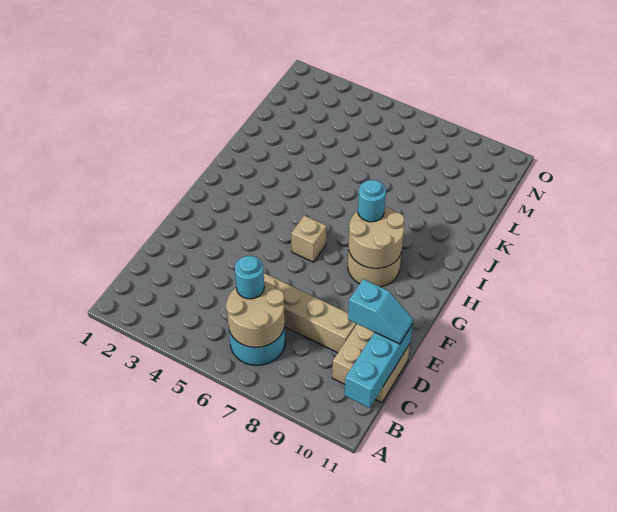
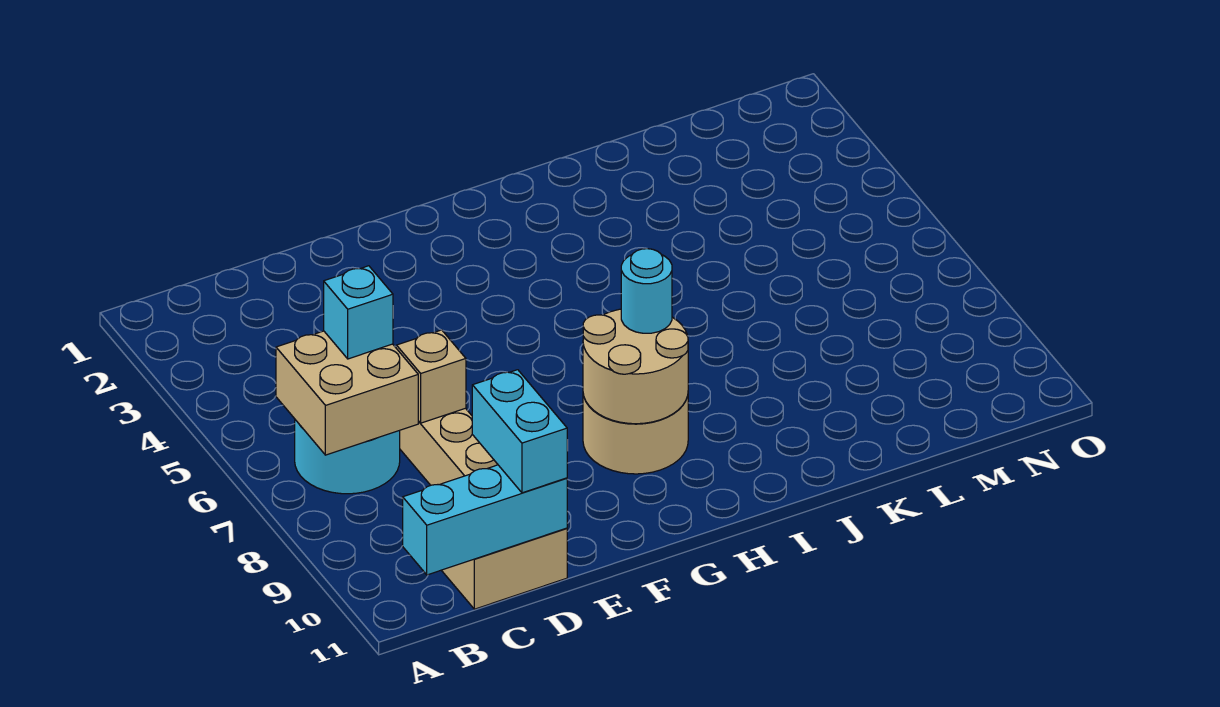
tan round brick B6:C7 level 2 -> tan brick B6:C7 level 2
cyan round brick C6 level 3 -> cyan brick C6 level 3
cyan slope D10:D11 level 3 top 10 -> cyan brick D10:D11 level 3
tan brick G6 level 1 -> tan brick D7 level 2

